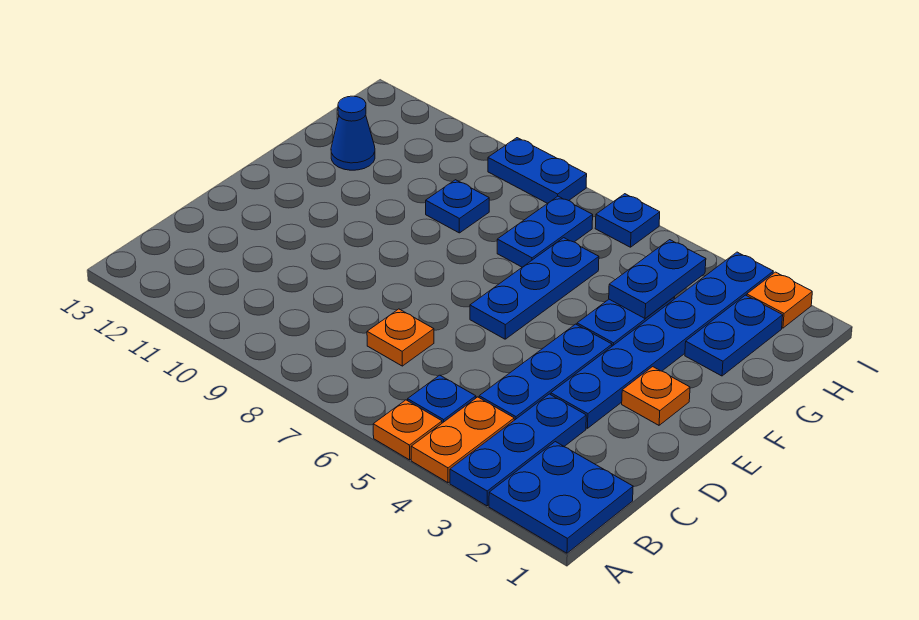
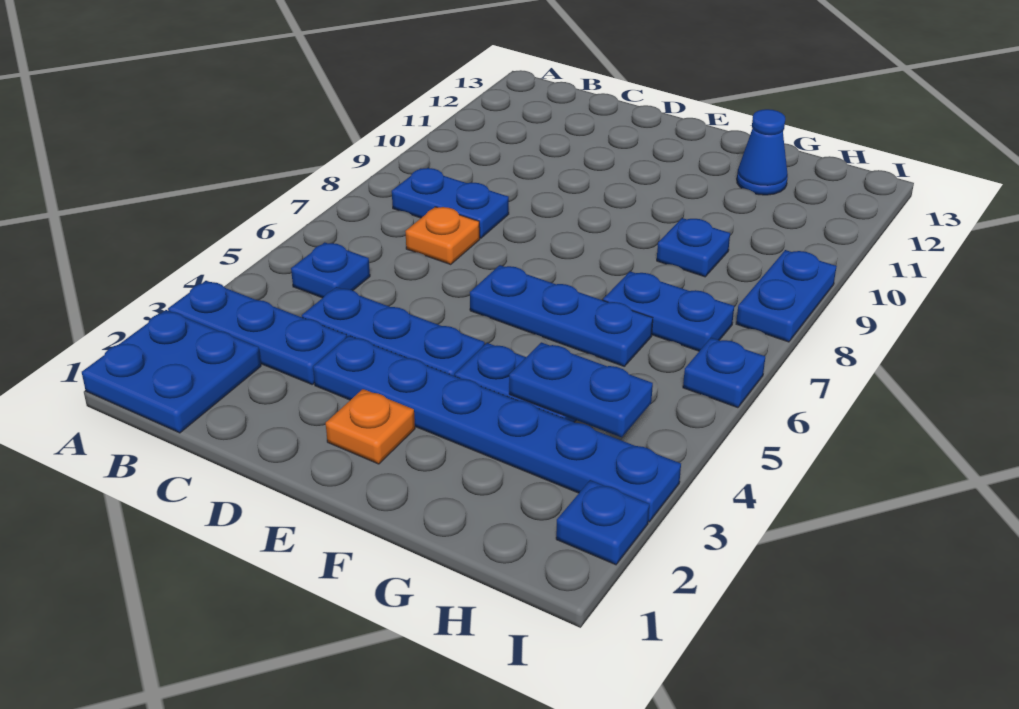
orange plate A4:B4 level 1 -> none
orange plate A5 level 1 -> none
blue plate G2:H2 level 1 -> blue plate B8:C8 level 1
orange plate I2 level 1 -> blue plate I2 level 1

